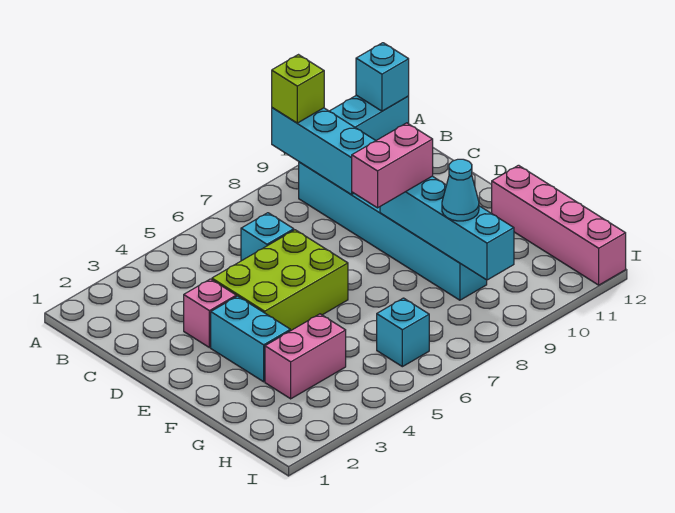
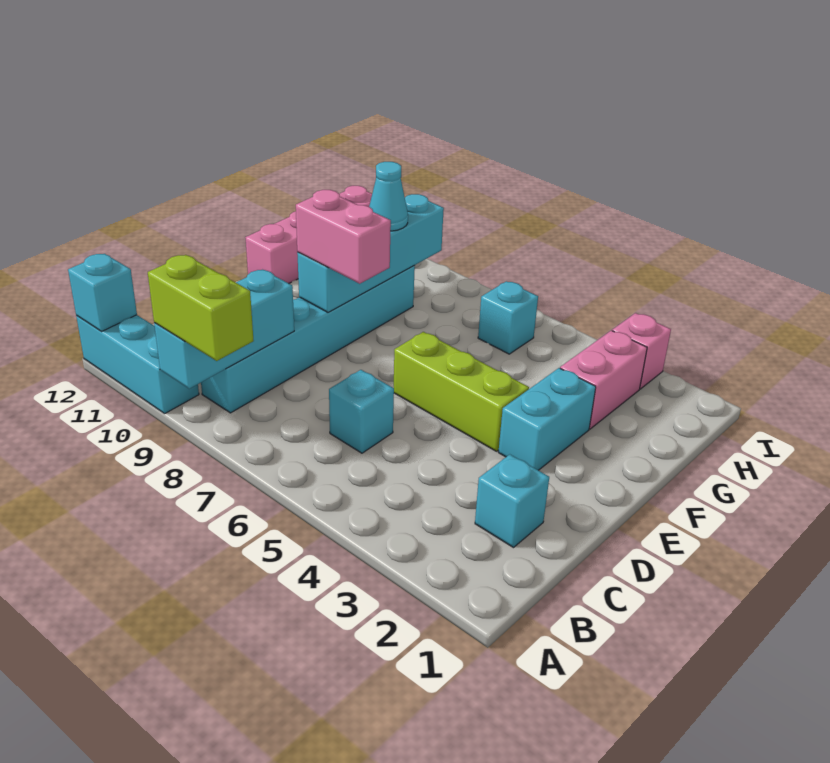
lime brick A9 level 3 -> lime brick A8:A9 level 3
none -> cyan brick C2 level 1
pink brick D3 level 1 -> pink brick I3 level 1
lime brick D4:E6 level 1 -> lime brick E4:E6 level 1
pink brick G3:G4 level 1 -> pink brick G3:H3 level 1

